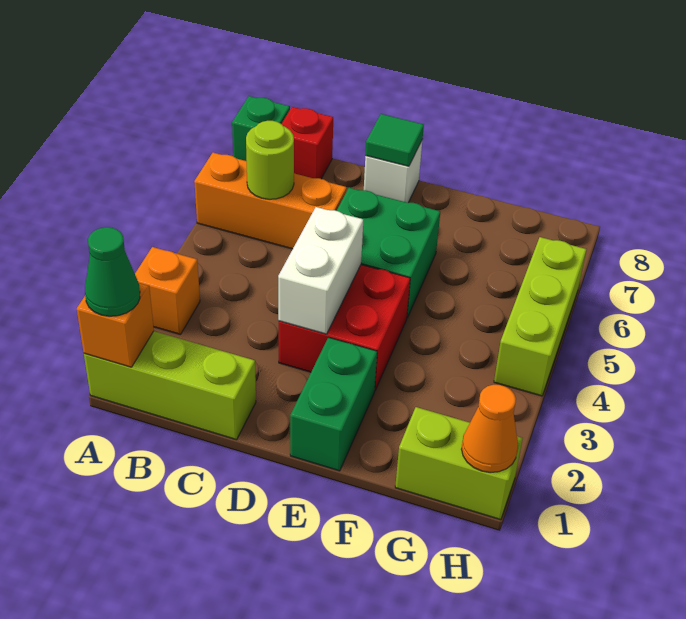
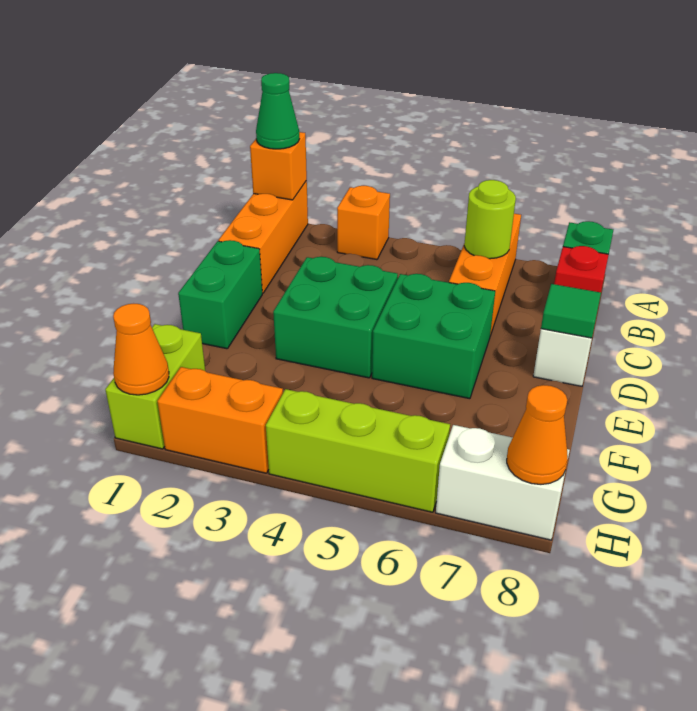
lime brick A1:C1 level 1 -> orange brick A1:C1 level 1
red brick D3:E4 level 1 -> green brick D3:E4 level 1
white brick D3:D4 level 2 -> white brick H7:H8 level 1
green brick E1:E2 level 1 -> green brick D1:E1 level 1
none -> orange brick H2:H3 level 1
none -> orange cone H8 level 2

